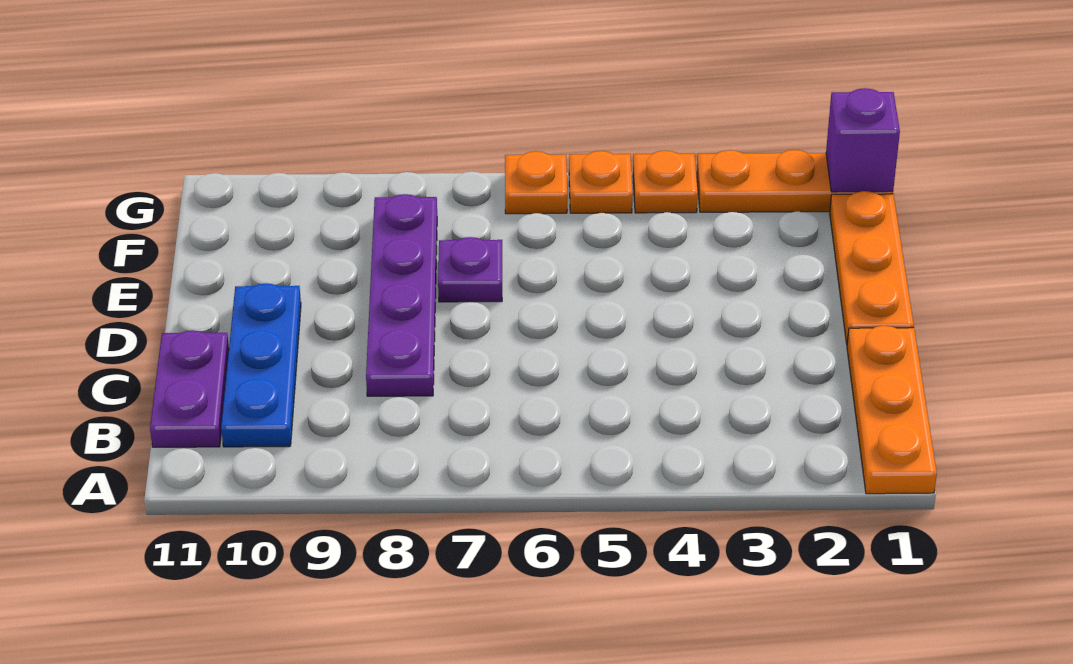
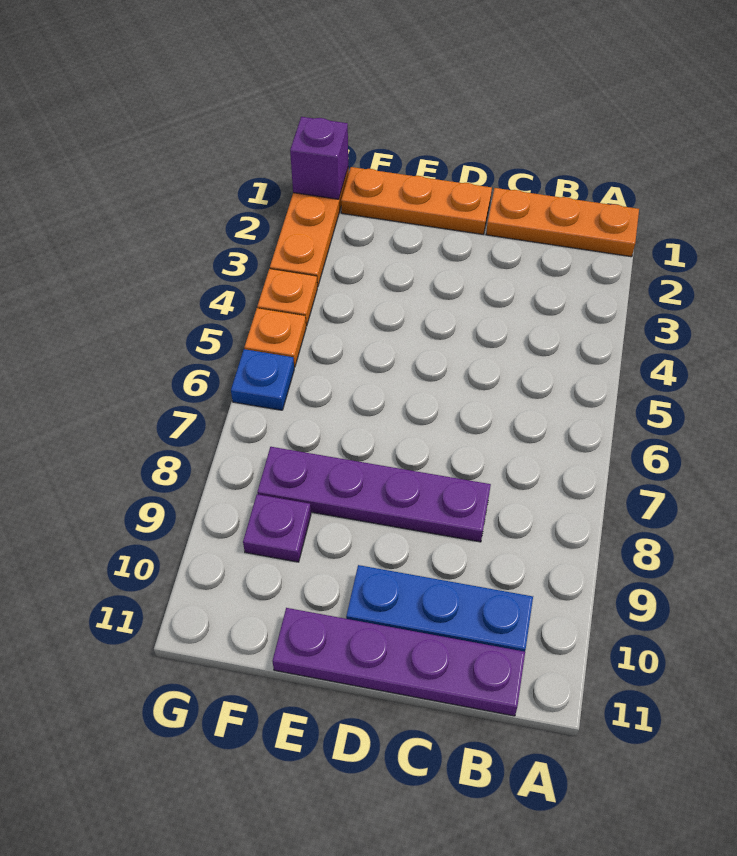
purple plate B11:C11 level 1 -> purple plate B11:E11 level 1
purple plate E7 level 1 -> purple plate F9 level 1
orange plate G6 level 1 -> blue plate G6 level 1

